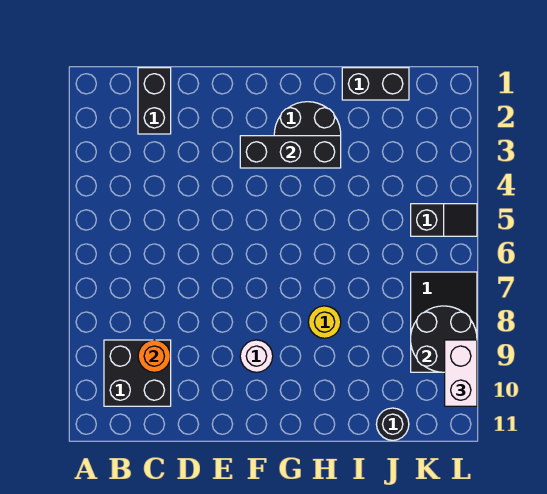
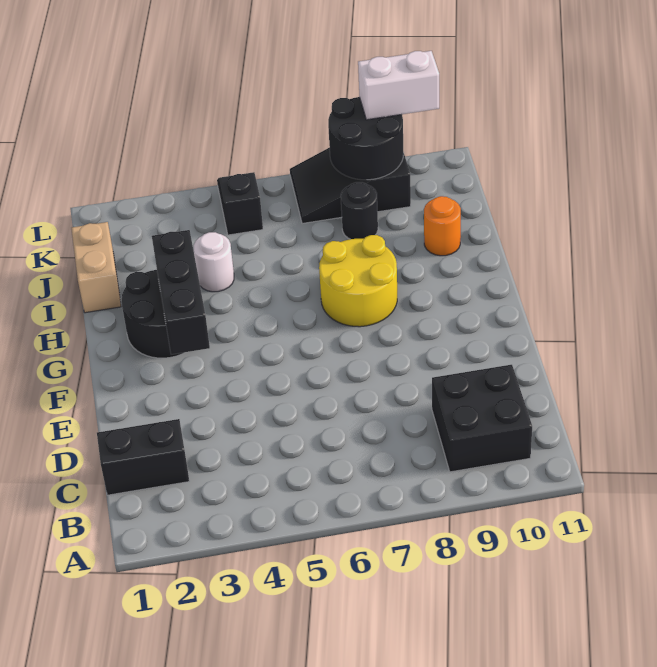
orange round brick C9 level 2 -> orange round brick I10 level 1
white round brick F9 level 1 -> white round brick I4 level 1
yellow round brick H8 level 1 -> yellow round brick G7:H8 level 1
black brick I1:J1 level 1 -> tan brick I1:J1 level 1
black round brick J11 level 1 -> black round brick J8 level 1

